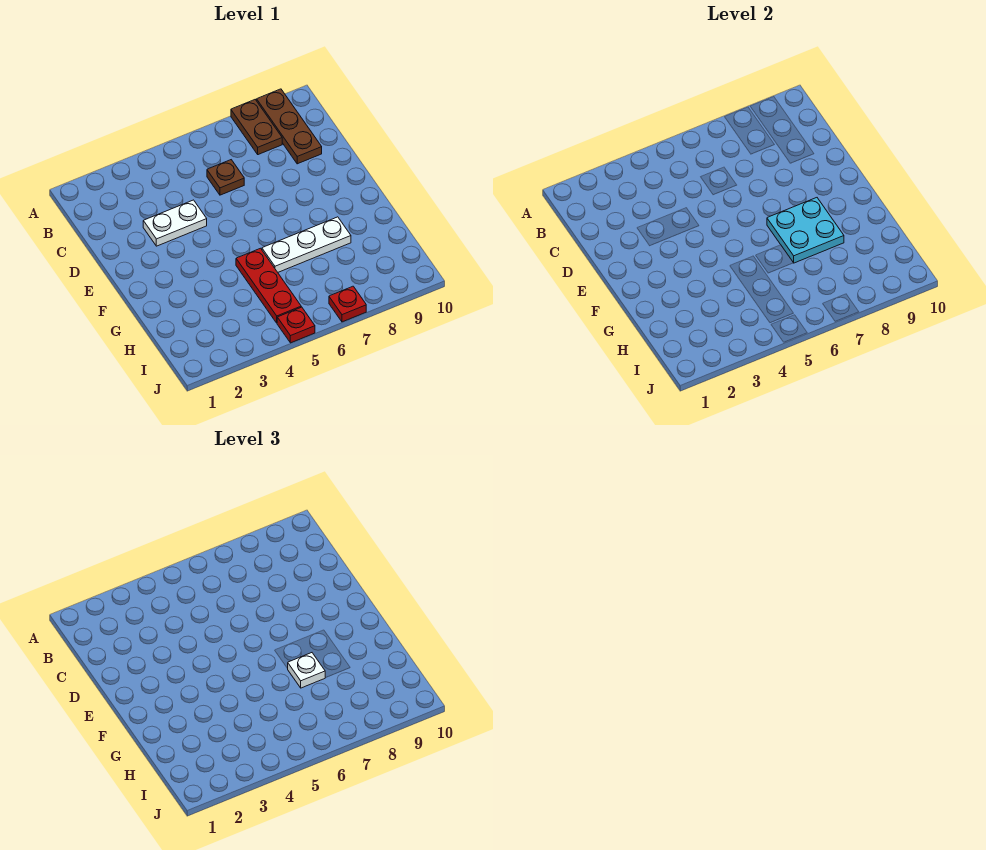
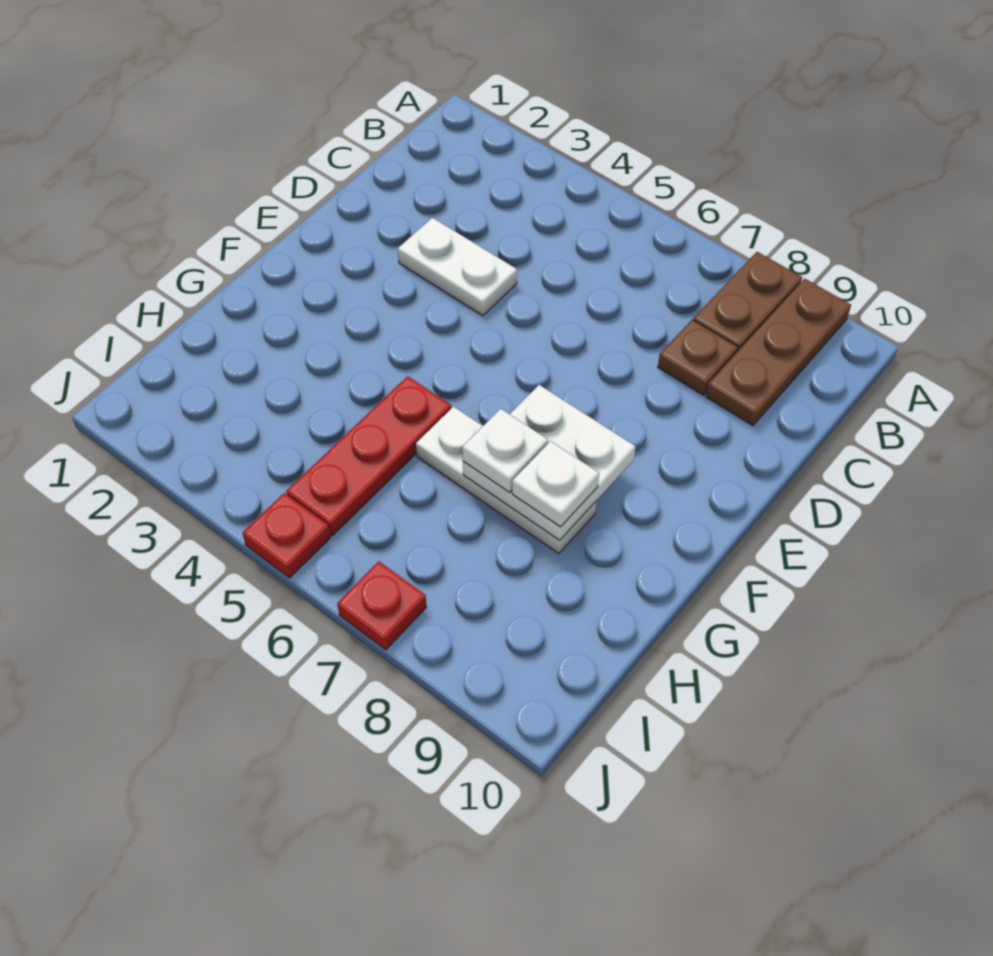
brown plate C6 level 1 -> brown plate C8 level 1
cyan plate F7:G8 level 2 -> white plate F7:G8 level 2
none -> white plate G8 level 3

